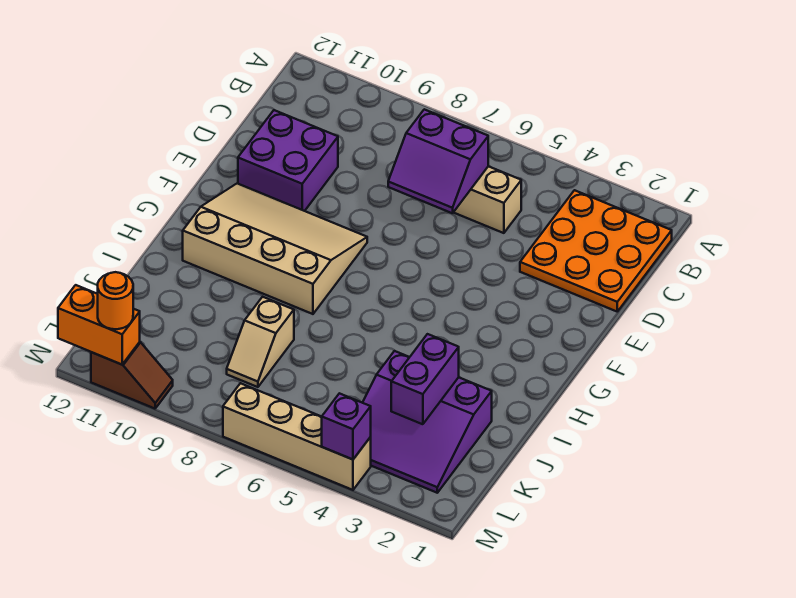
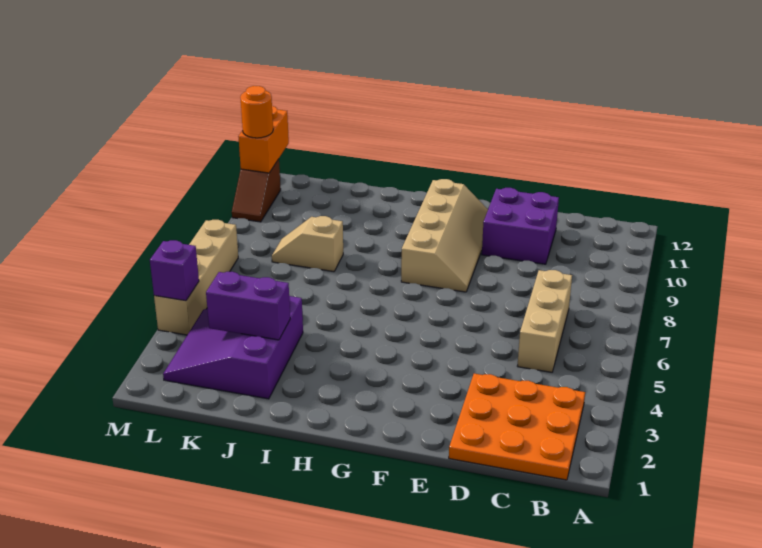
purple slope C6:D7 level 2 top C -> none
tan slope F8:H11 level 1 top H -> tan slope F8:G11 level 1 top G

